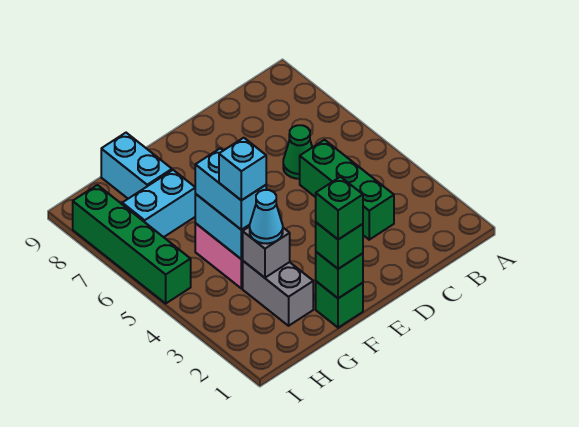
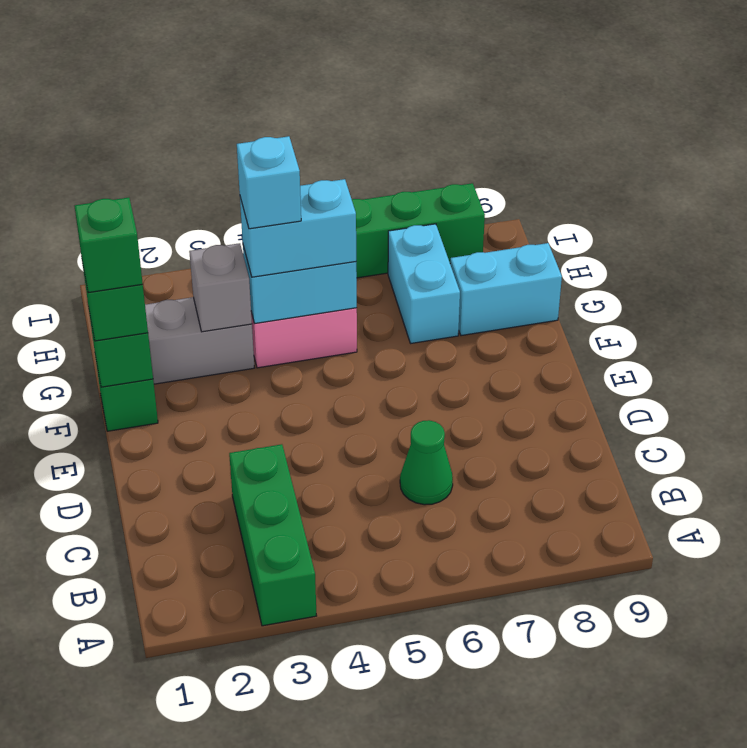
green brick C3:C5 level 1 -> green brick A3:C3 level 1
cyan cone G3 level 3 -> none

